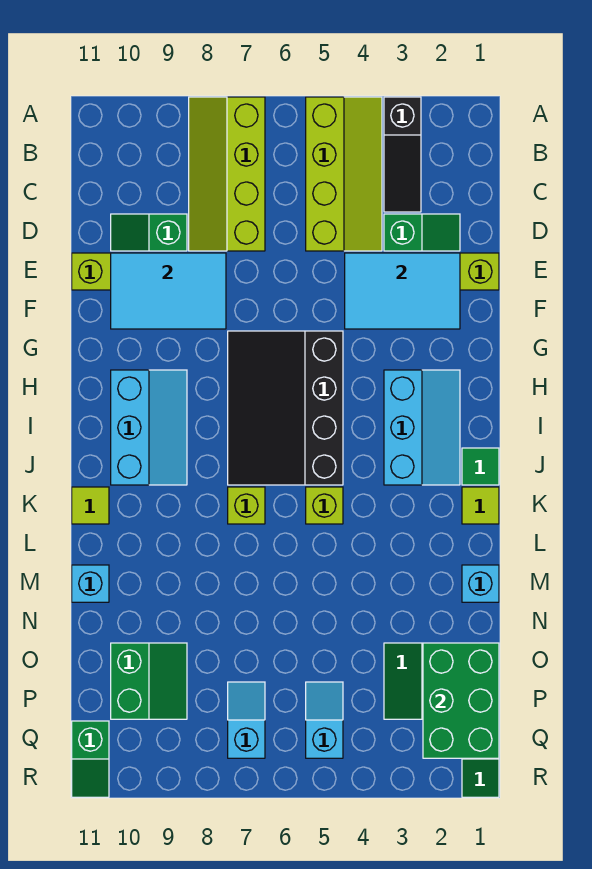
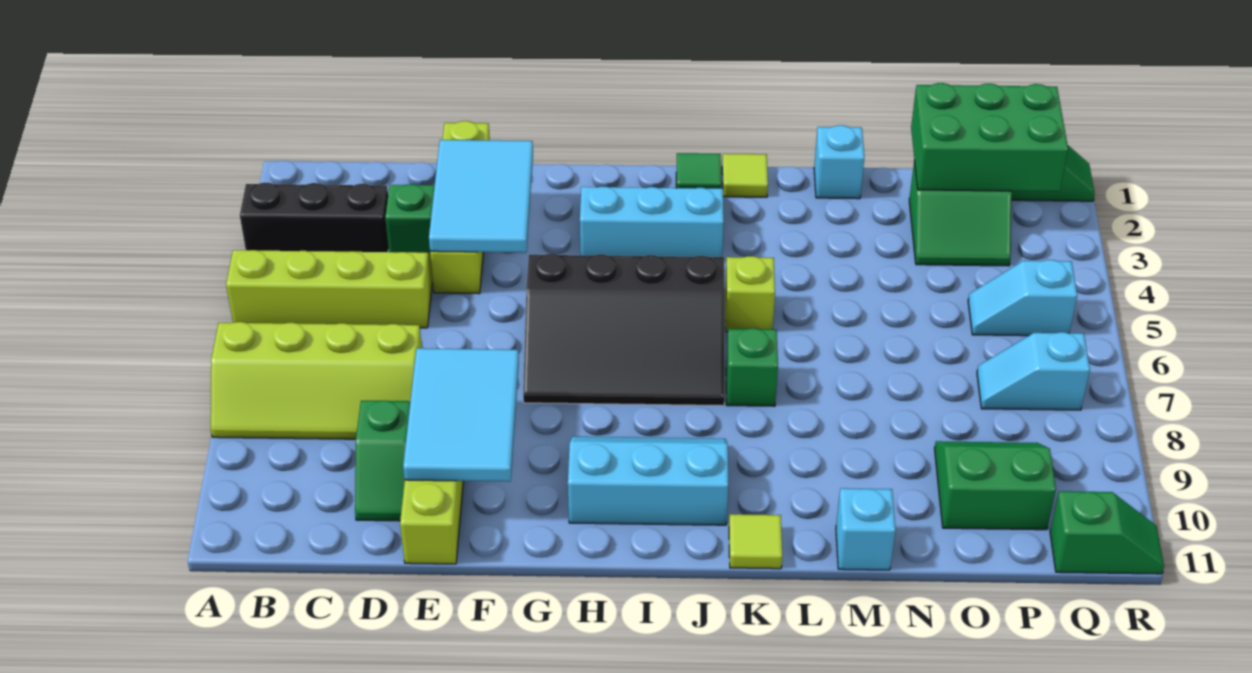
black slope A3:C3 level 1 top A -> black brick A3:C3 level 1
lime brick K7 level 1 -> green brick K7 level 1

